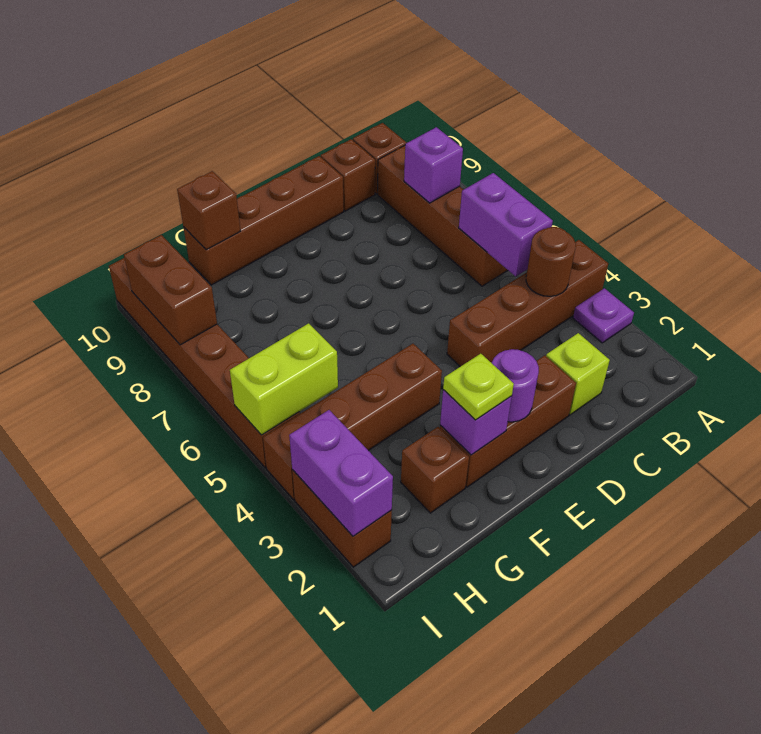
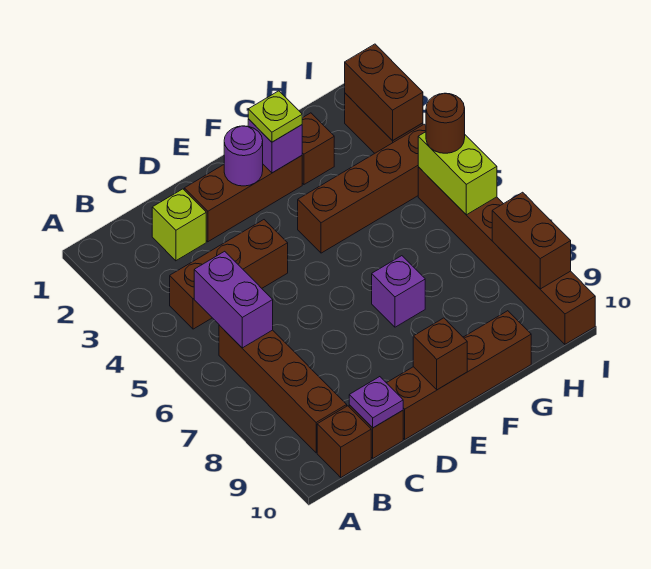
purple plate A3 level 1 -> purple plate C10 level 2
brown brick A4:D4 level 1 -> brown brick B4:D4 level 1
brown round brick B4 level 2 -> brown round brick I5 level 3
purple brick B8 level 2 -> purple brick F7 level 1
brown brick G10 level 2 -> brown brick E10 level 2
lime brick H5:I5 level 2 -> lime brick I5:I6 level 2
purple brick I2:I3 level 2 -> brown brick I2:I3 level 2

